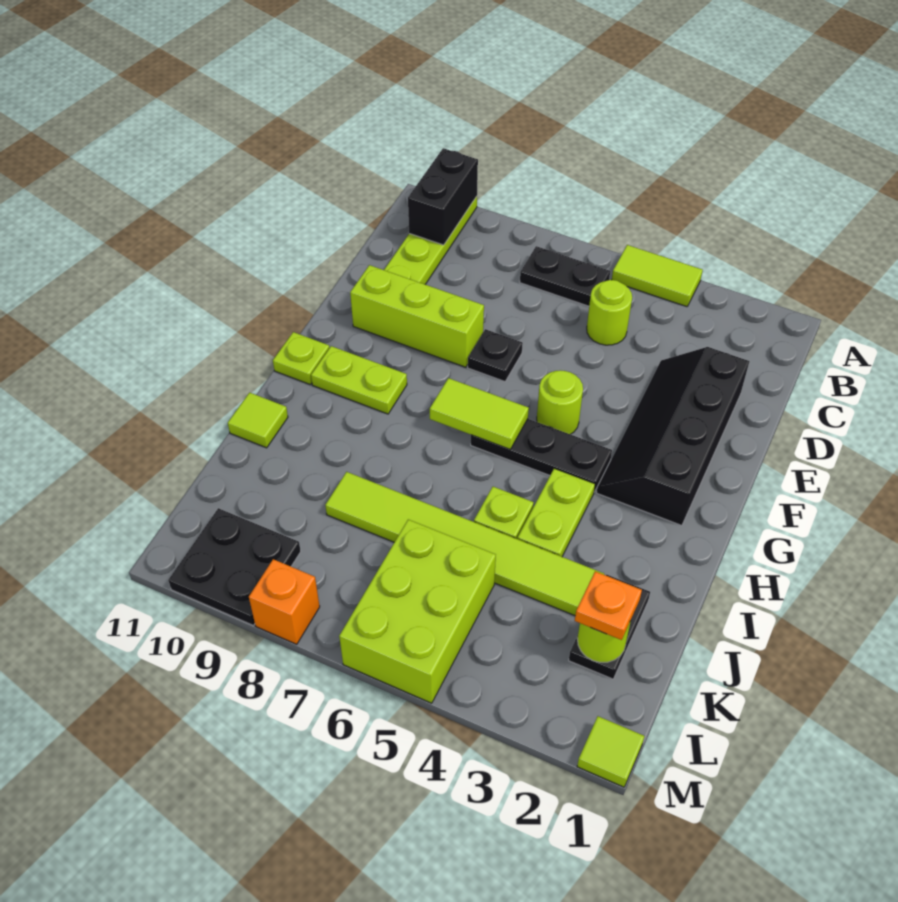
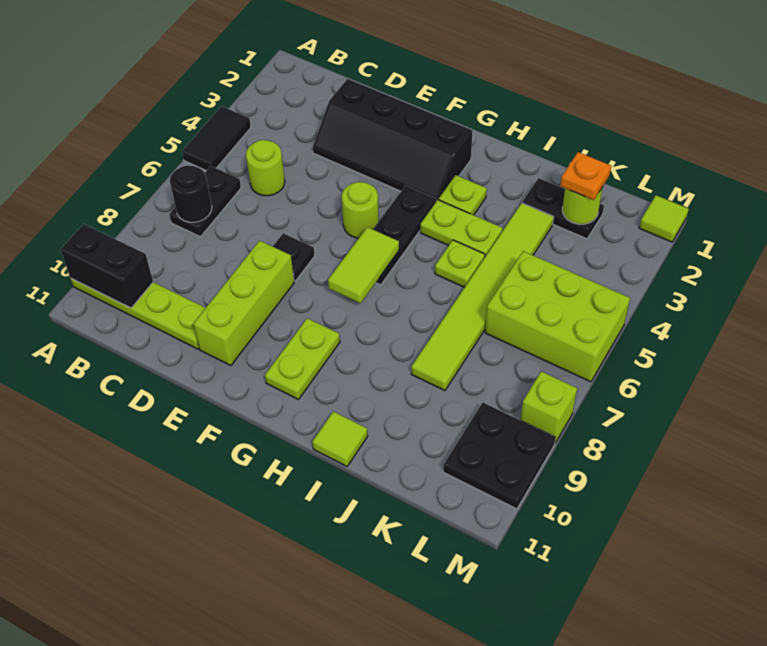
lime tile A4:A5 level 1 -> black tile A4:A5 level 1
none -> black round brick B7 level 2
lime plate G11 level 1 -> lime plate H3 level 1
orange brick M8 level 1 -> lime brick M8 level 1

